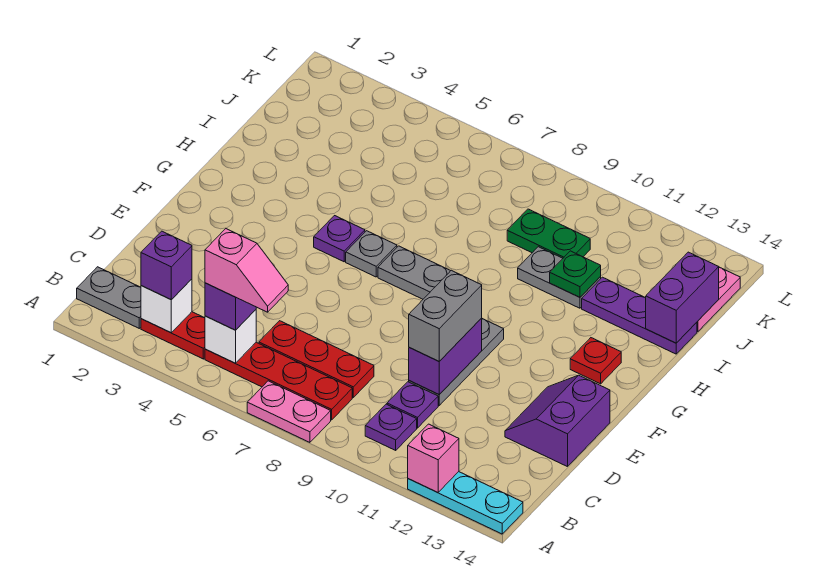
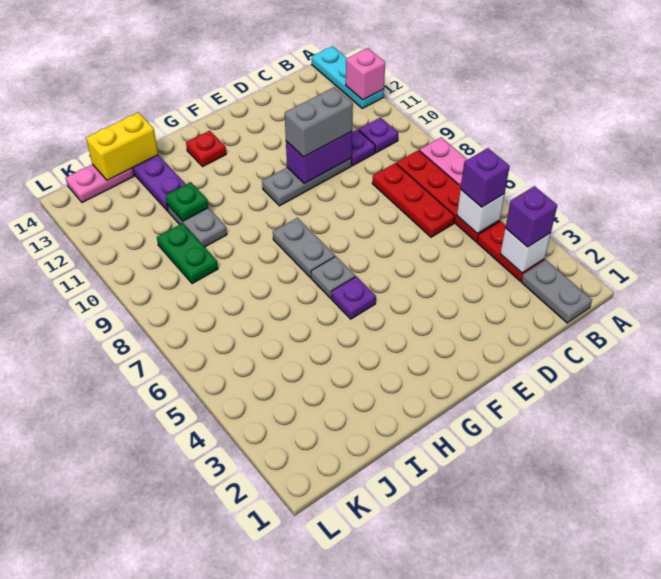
pink slope B5:B6 level 4 top 5 -> none
purple slope D13:E14 level 1 top 14 -> none
purple brick I14:J14 level 2 -> yellow brick I14:J14 level 2

